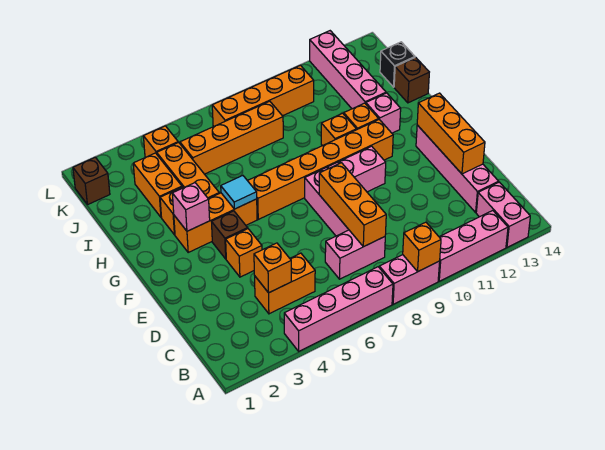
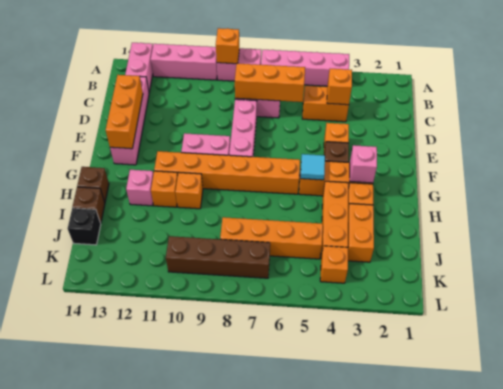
orange brick C8:E8 level 2 -> orange brick C6:C8 level 2
pink brick I12:L12 level 1 -> none
brown brick K1 level 1 -> brown brick H14 level 1
orange brick K7:K10 level 1 -> brown brick K7:K10 level 1

